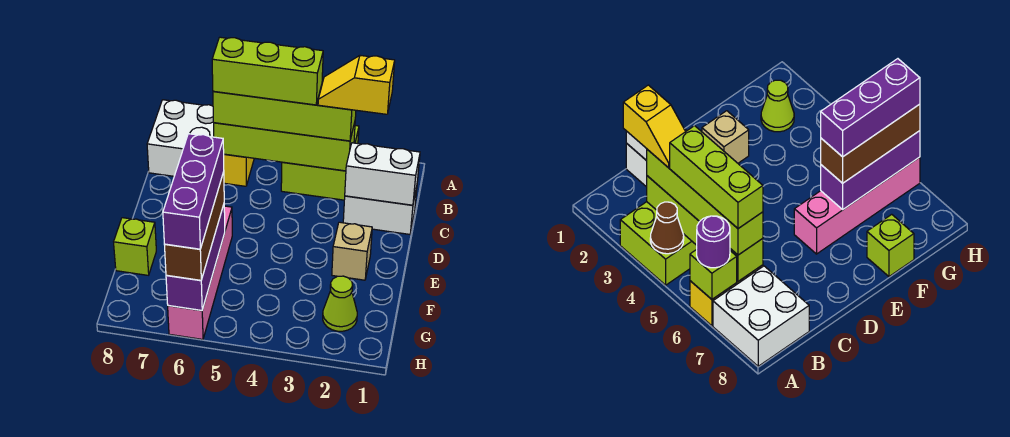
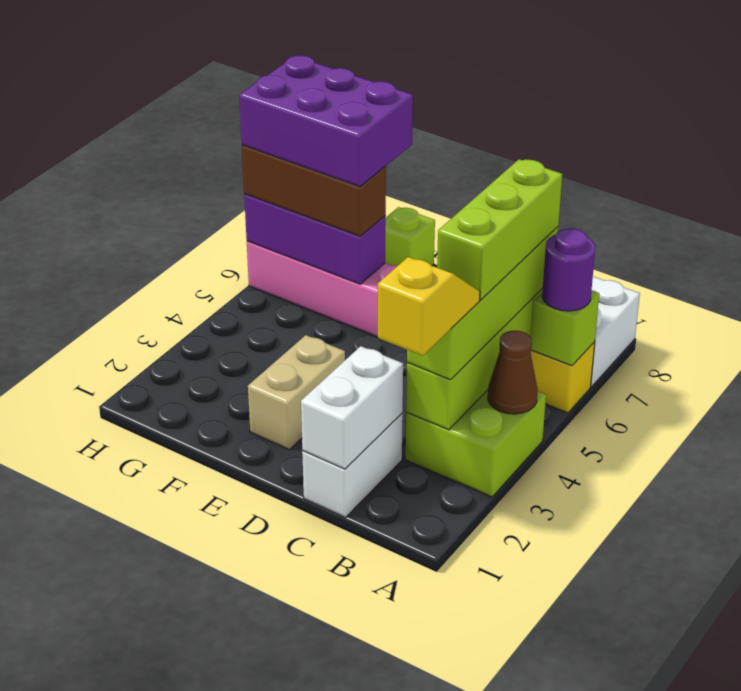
tan brick E2 level 1 -> tan brick E2:E3 level 1
purple brick F6:H6 level 4 -> purple brick F6:H7 level 4
lime cone G2 level 1 -> none

